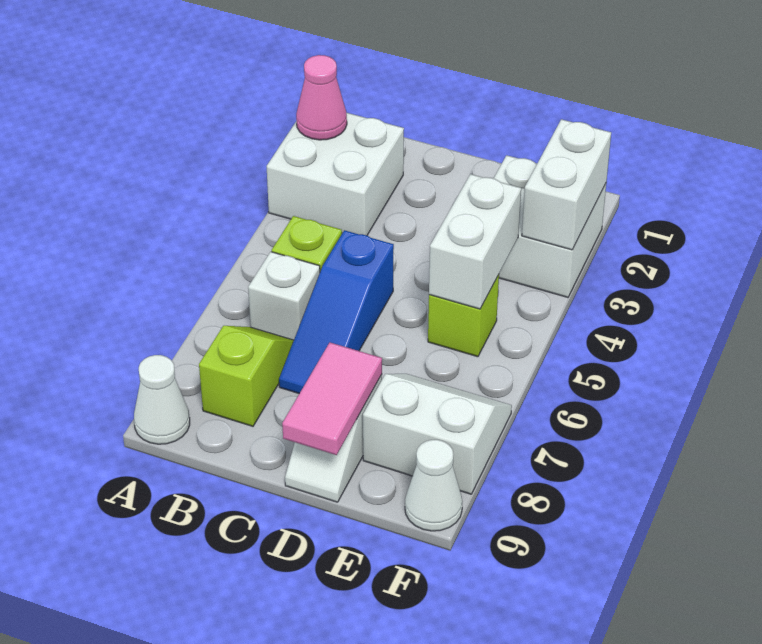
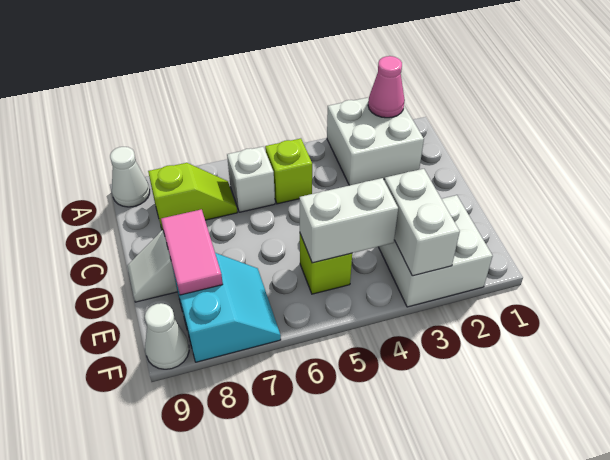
blue slope C5:C7 level 1 top 5 -> none
pink tile D8:D9 level 2 -> pink tile D8:E8 level 2
white slope E7:F8 level 1 top 8 -> cyan slope E7:F8 level 1 top 8
white brick F2:F3 level 2 -> white brick E3:F3 level 2

